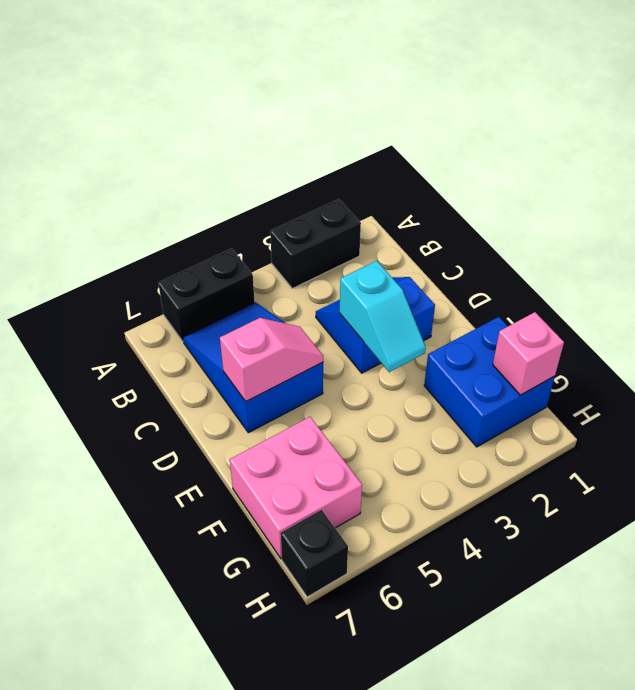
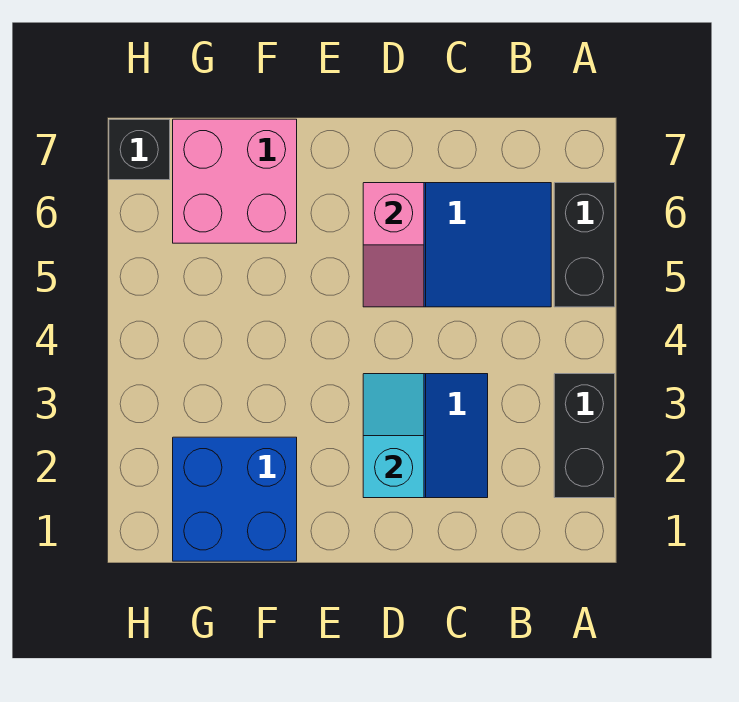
cyan slope D3:E3 level 2 top D -> cyan slope D2:D3 level 2 top 2
pink brick G1 level 2 -> none

